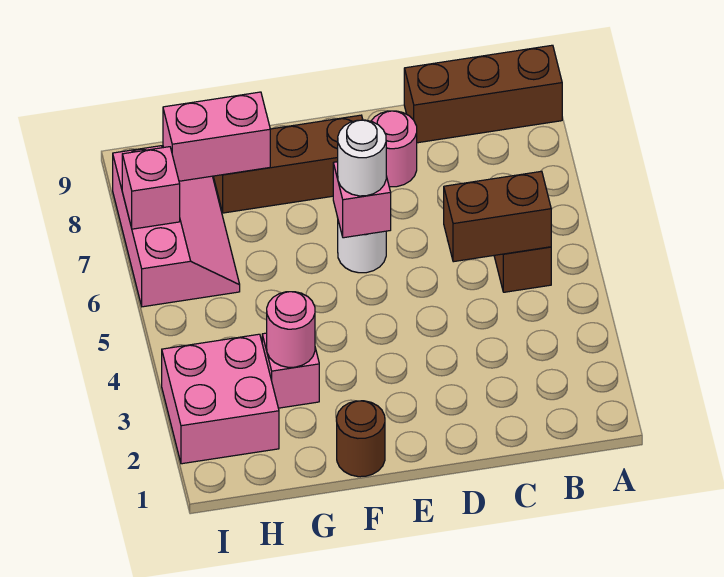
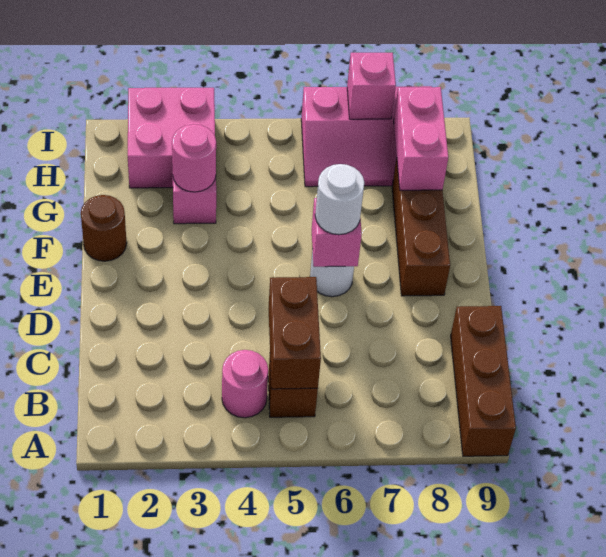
pink round brick D8 level 1 -> pink round brick B4 level 1

